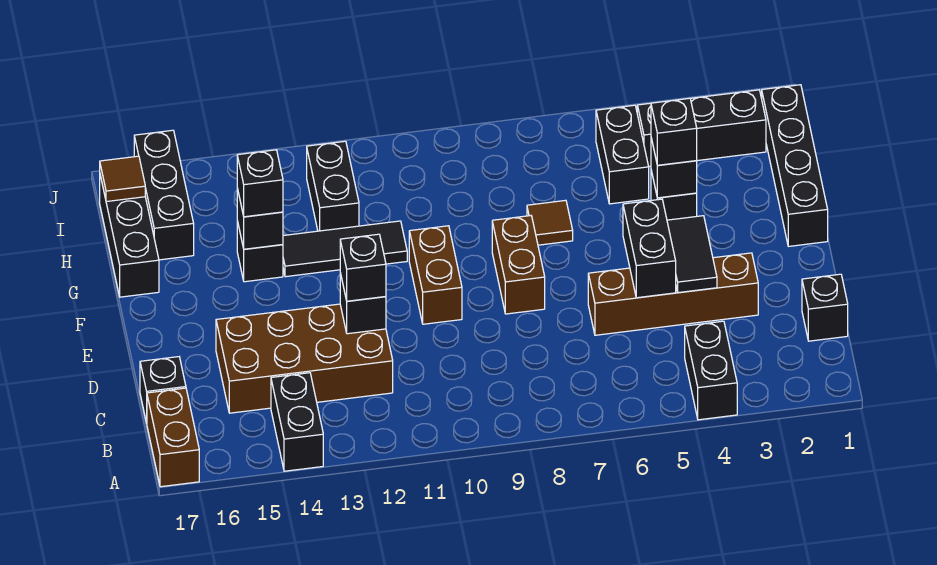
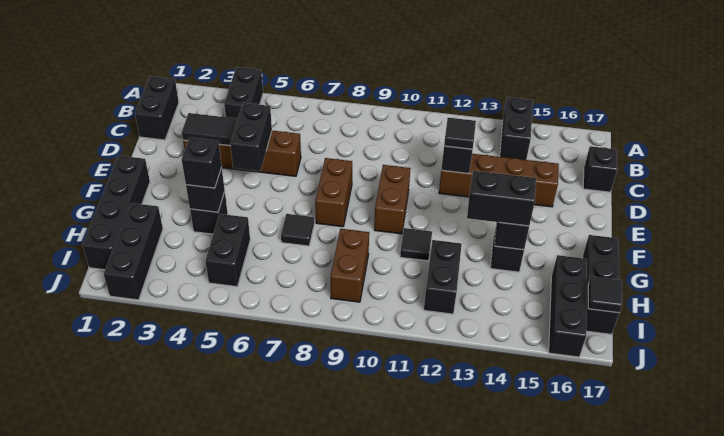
brown brick A17:B17 level 1 -> brown brick H9:I9 level 1
black brick C1 level 1 -> black brick B1:C1 level 1
brown brick C12:D15 level 1 -> brown brick D12:D15 level 1
black tile D4:E4 level 2 -> black tile D3:D4 level 2
black brick D12 level 3 -> black tile D12 level 3
brown tile G7 level 1 -> black tile G7 level 1
black tile G11:G13 level 1 -> black tile G11 level 1
black brick G14 level 3 -> black brick G13:G14 level 3
black brick I2:I4 level 1 -> black brick H2:J2 level 1
brown tile I17 level 2 -> black tile I17 level 2

